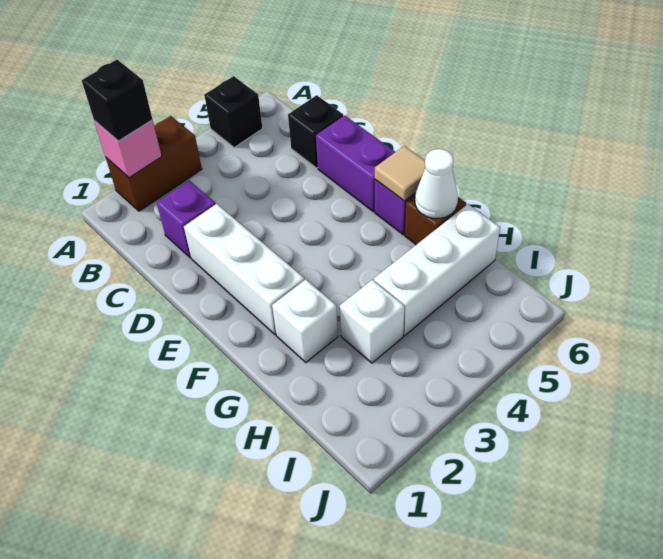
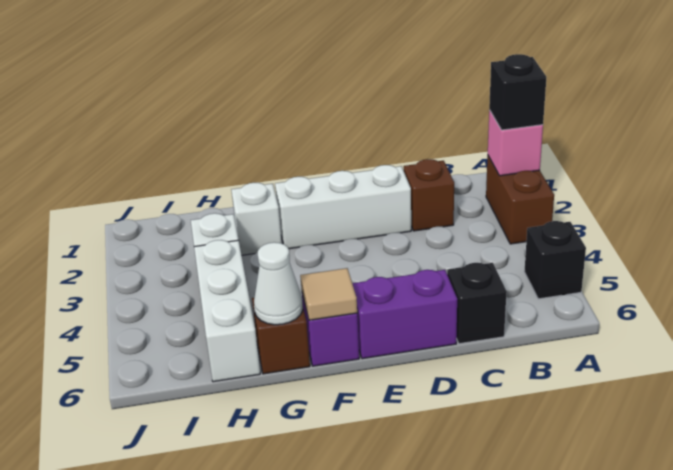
purple brick C2 level 1 -> brown brick C2 level 1

